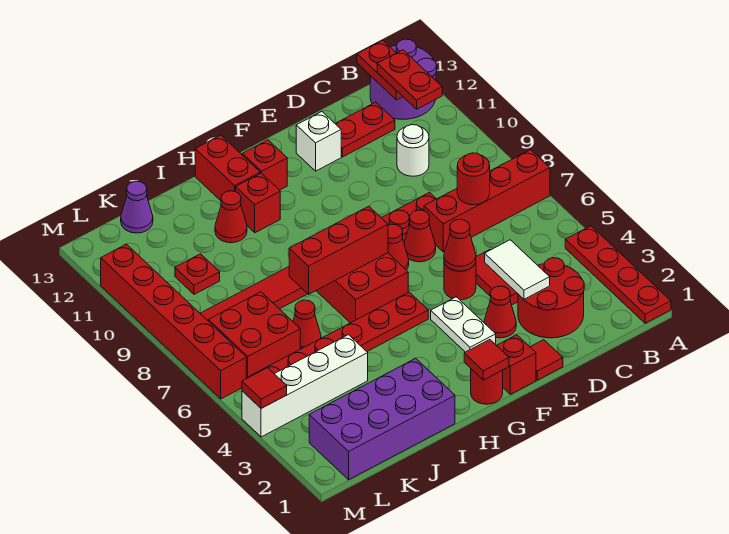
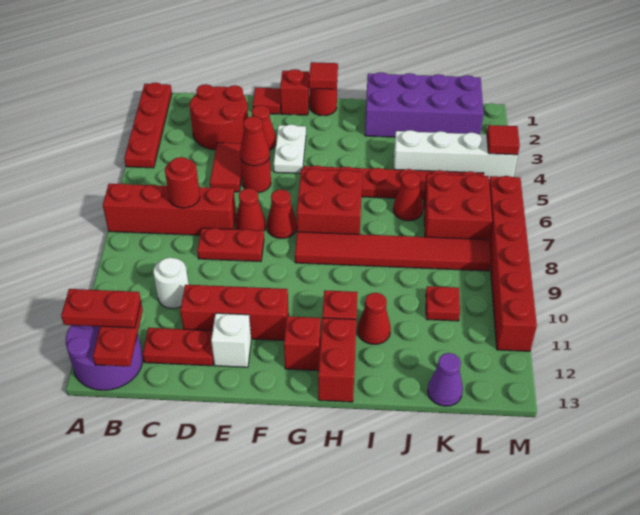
red plate B11:B12 level 3 -> red plate A12:B12 level 3
white tile D3:D4 level 2 -> none
red brick G7:I7 level 2 -> red brick D11:F11 level 1

